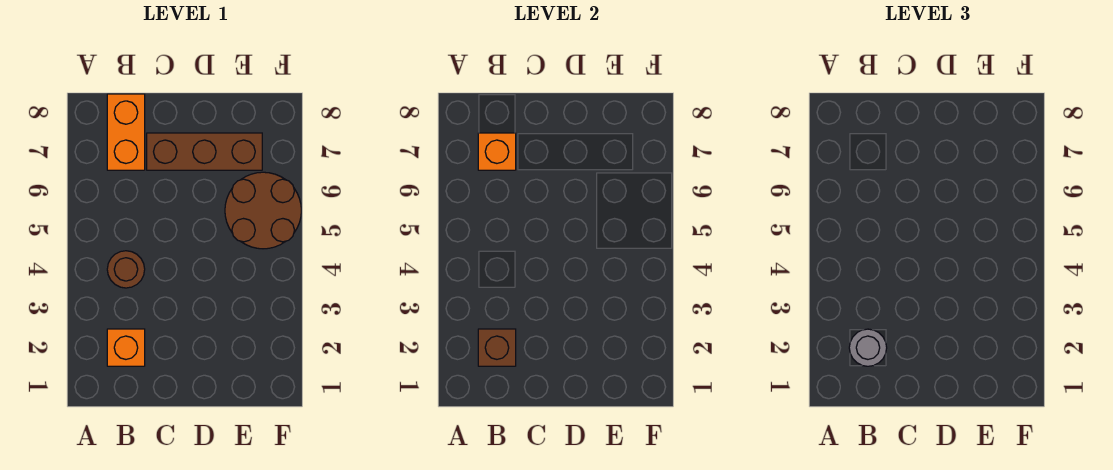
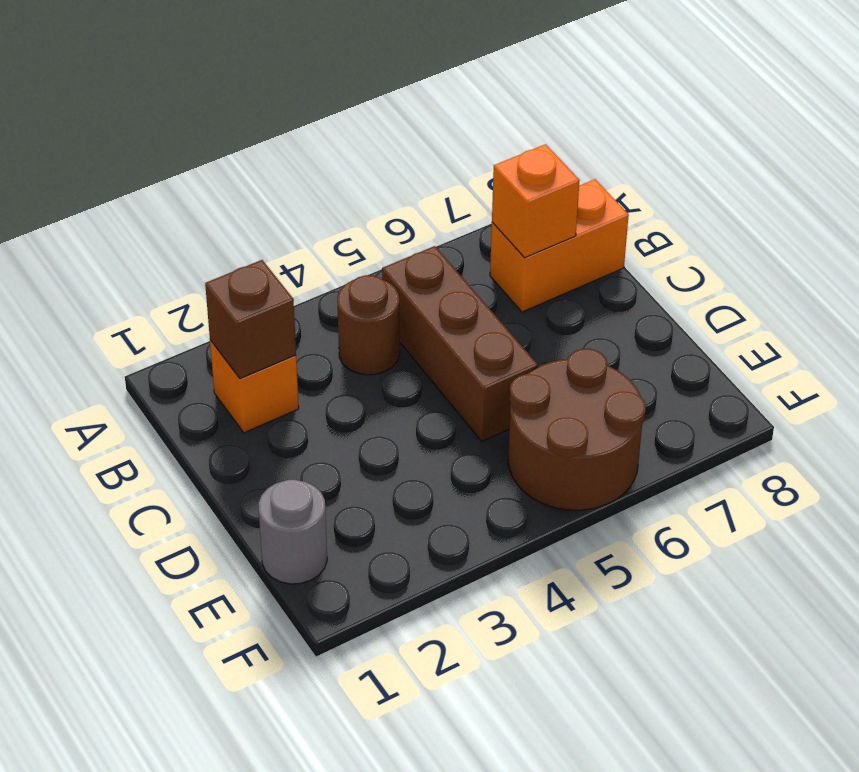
grey round brick B2 level 3 -> grey round brick E1 level 1
brown brick C7:E7 level 1 -> brown brick B5:D5 level 1

